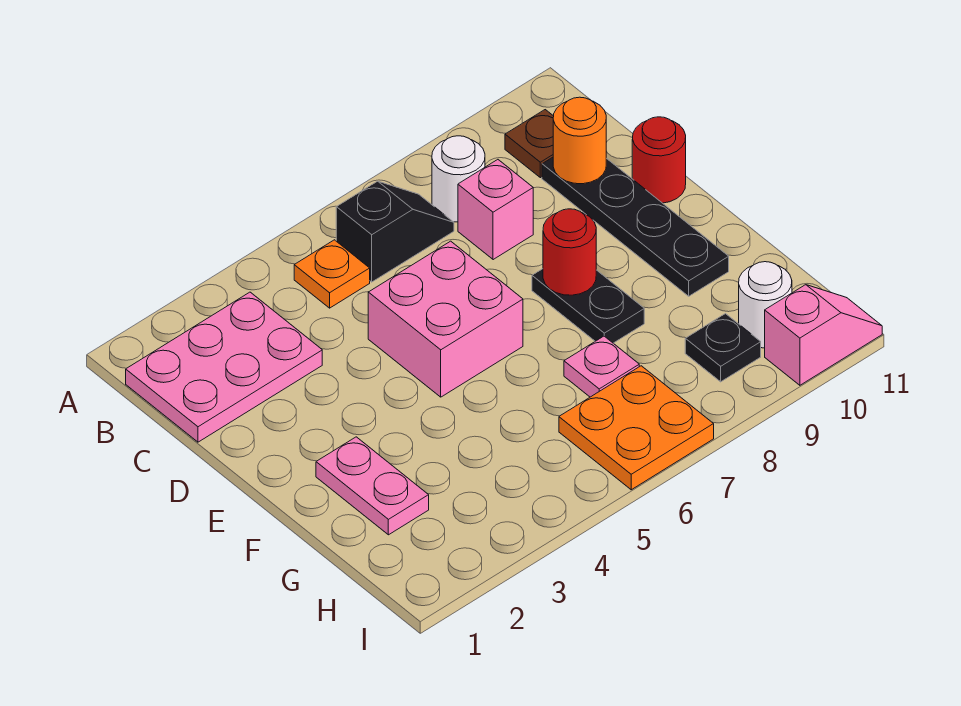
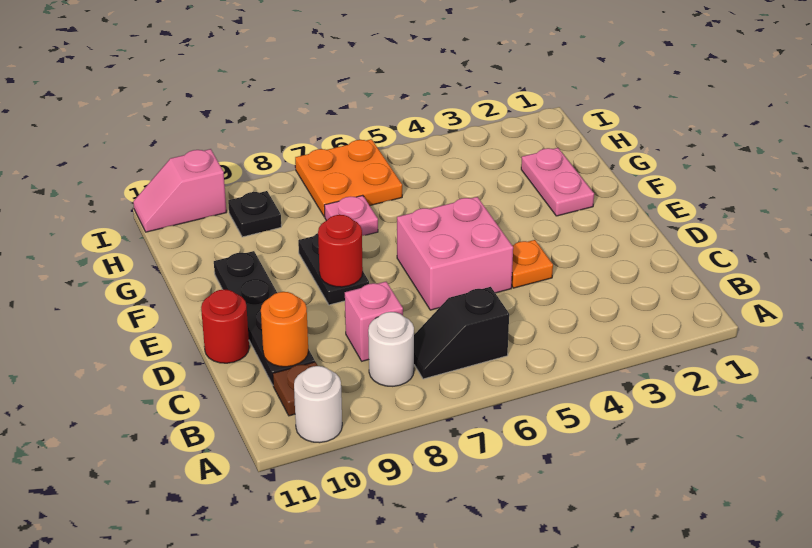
pink plate B1:C3 level 1 -> none
orange plate B5 level 1 -> orange plate D4 level 1
white round brick H10 level 1 -> white round brick A10 level 1

